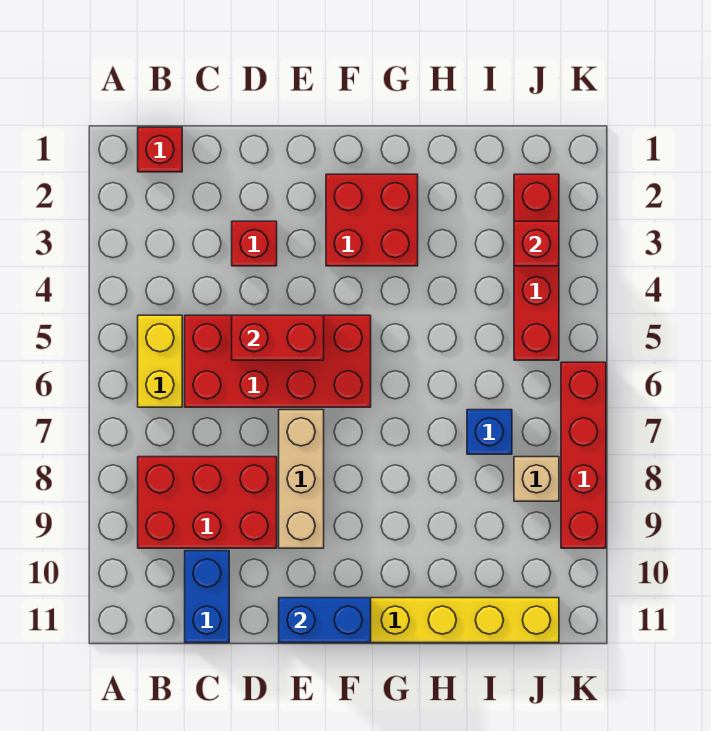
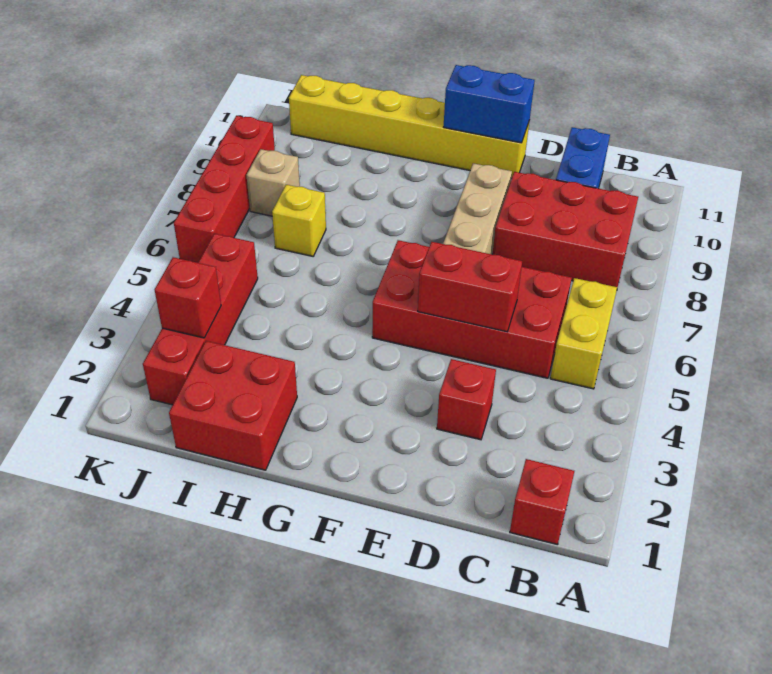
red brick F2:G3 level 1 -> red brick H1:I2 level 1
blue brick I7 level 1 -> yellow brick I7 level 1

